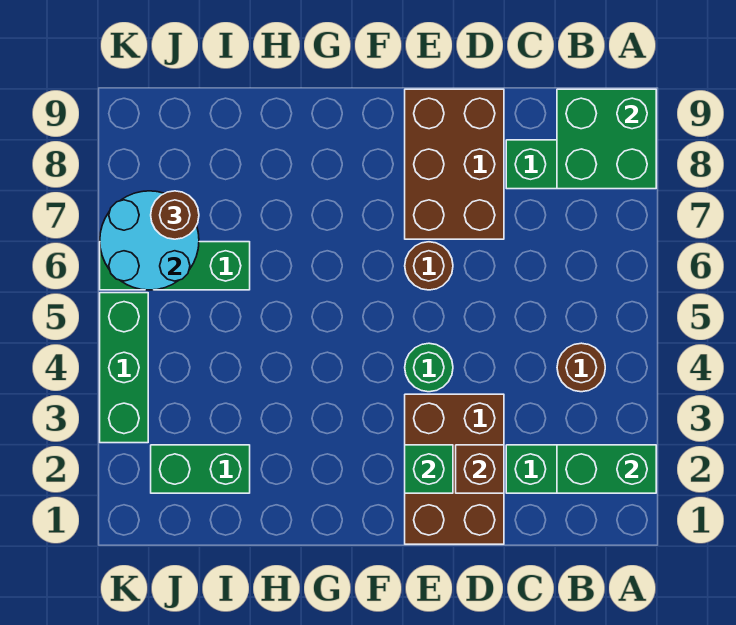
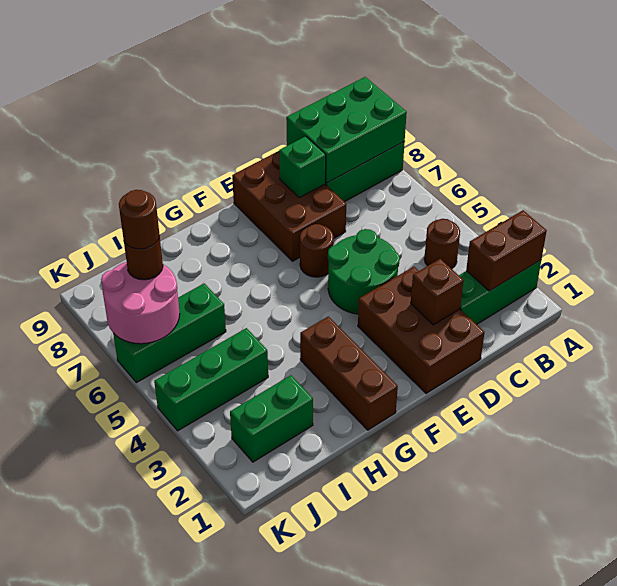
green brick A2:B2 level 2 -> brown brick A2:B2 level 2
green brick A8:B9 level 2 -> green brick A8:C9 level 2
green brick E2 level 2 -> green brick D8 level 2
green round brick E4 level 1 -> green round brick D4:E5 level 1
none -> brown brick G1:G3 level 1
cyan round brick J6:K7 level 2 -> pink round brick J6:K7 level 2
none -> brown round brick J7 level 4
green brick K3:K5 level 1 -> green brick I4:K4 level 1

